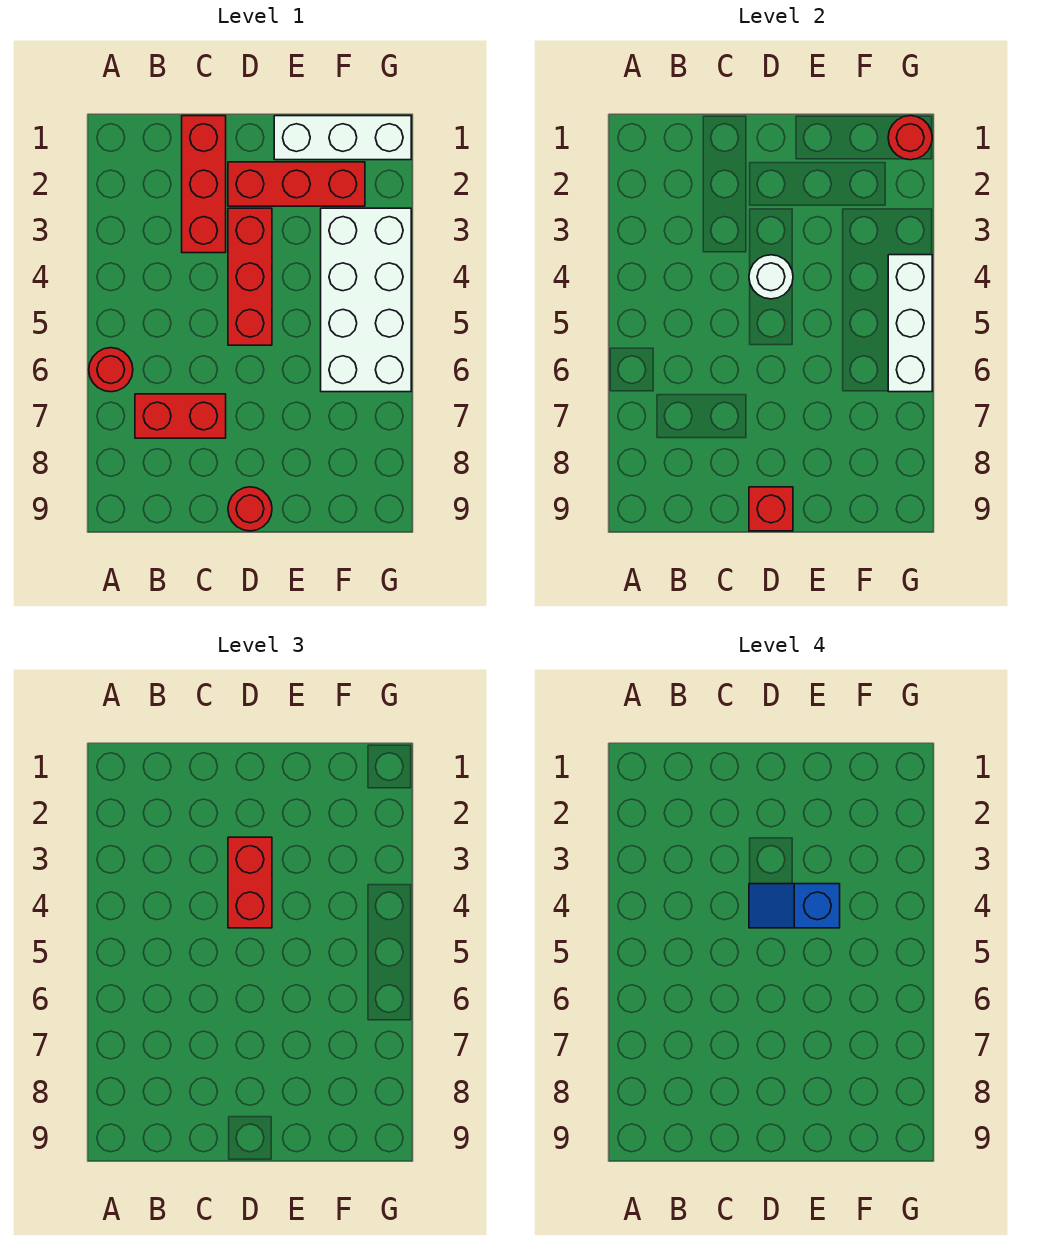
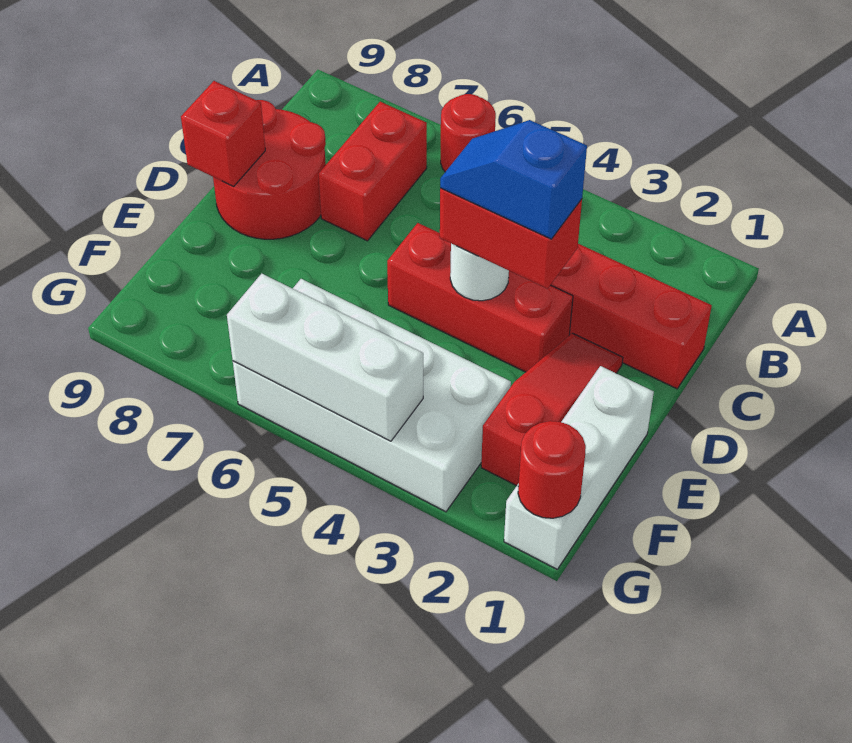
red brick D2:F2 level 1 -> red slope D2:F2 level 1 top F
blue slope D4:E4 level 4 top E -> blue slope D3:D4 level 4 top 3
red round brick D9 level 1 -> red round brick C8:D9 level 1

